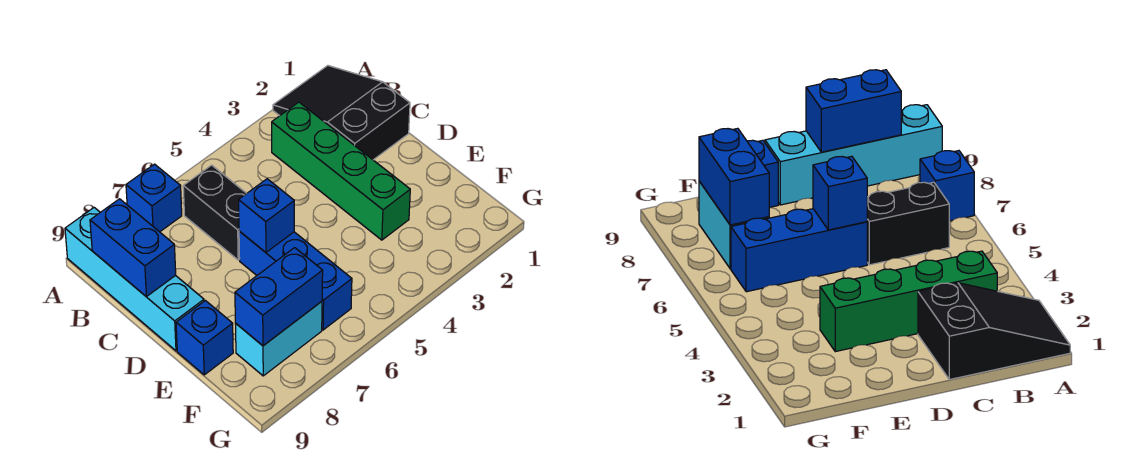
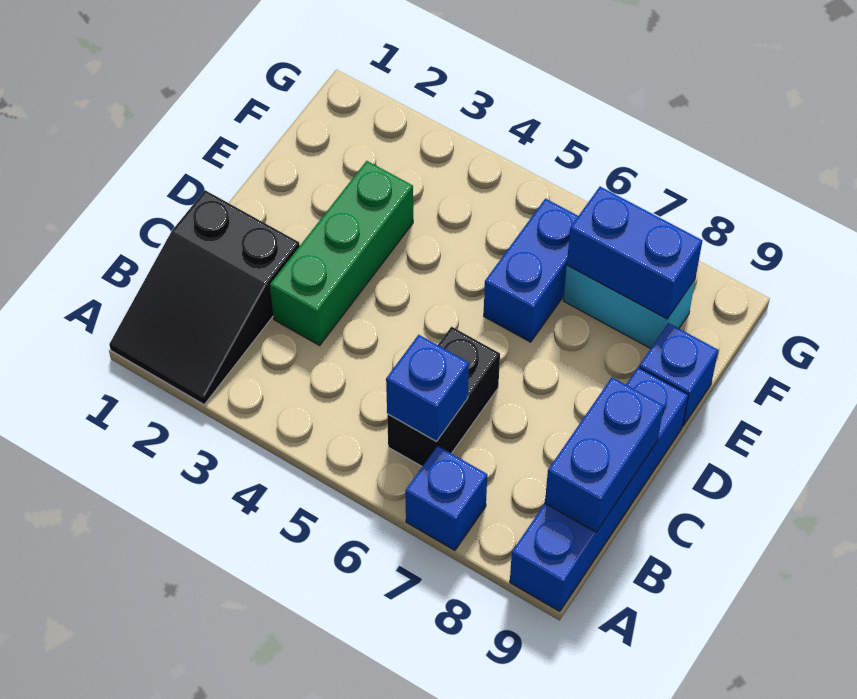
cyan brick A9:D9 level 1 -> blue brick A9:D9 level 1
green brick B3:E3 level 1 -> green brick C3:E3 level 1
blue brick D6:F6 level 1 -> blue brick E6:F6 level 1
blue brick D6 level 2 -> blue brick B6 level 2

